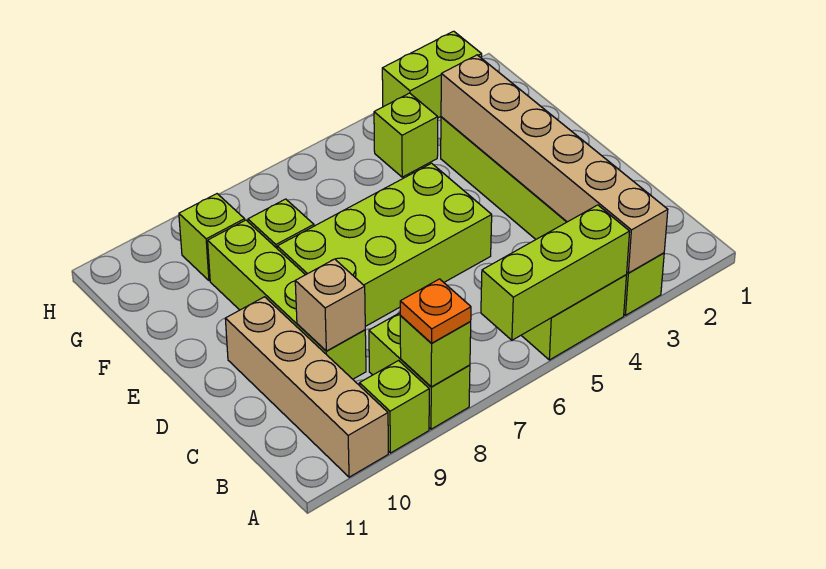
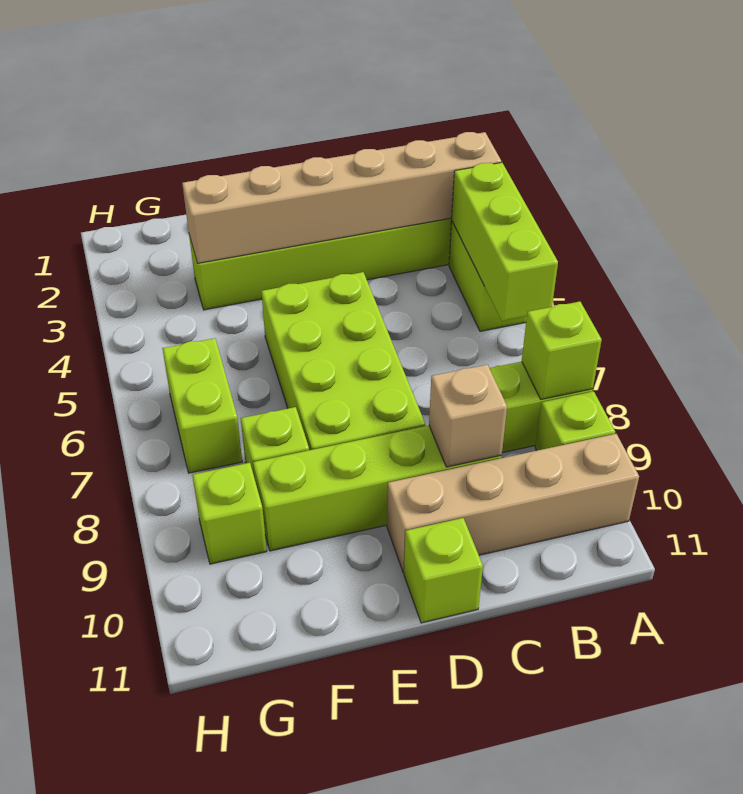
orange plate A8 level 3 -> none
lime brick G4 level 1 -> lime brick D11 level 1
lime brick H2:H3 level 1 -> lime brick G6:G7 level 1

